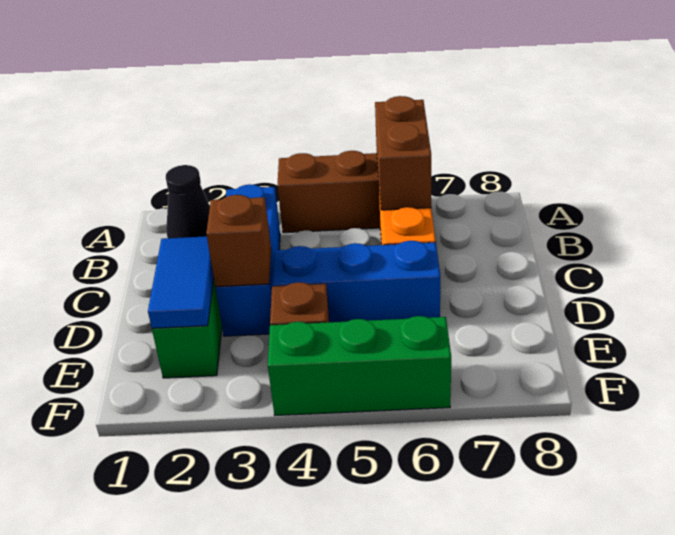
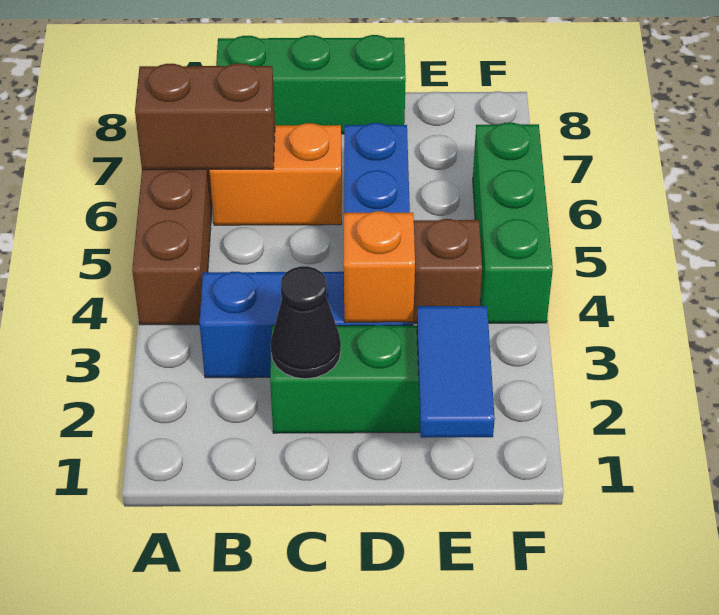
none -> green brick B8:D8 level 1
blue tile D2:E2 level 2 -> blue tile E1:E2 level 2
brown brick D3 level 2 -> orange brick D3 level 2

